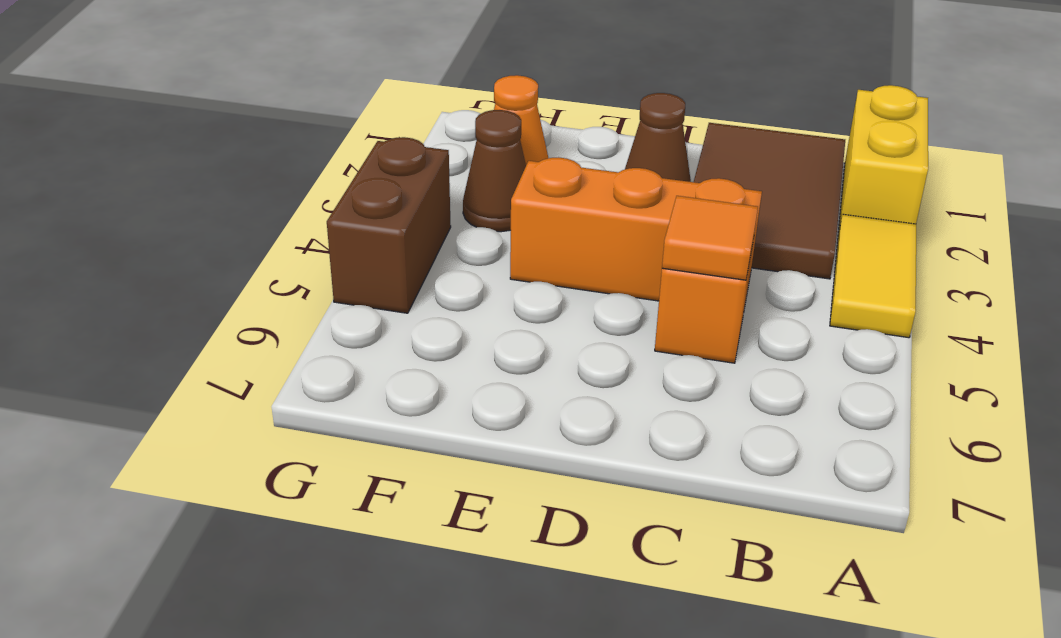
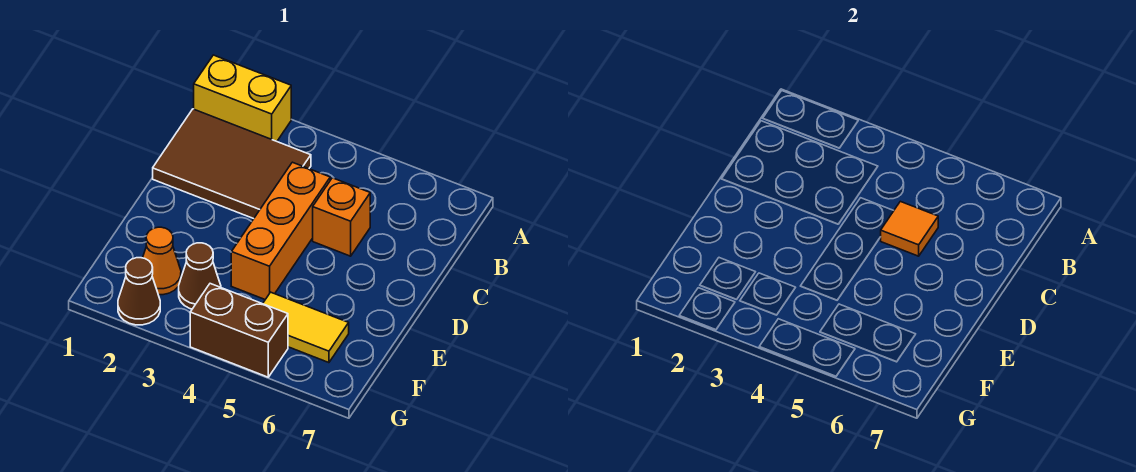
yellow tile A3:A4 level 1 -> yellow tile F5:F6 level 1
brown cone D2 level 1 -> brown cone G2 level 1

